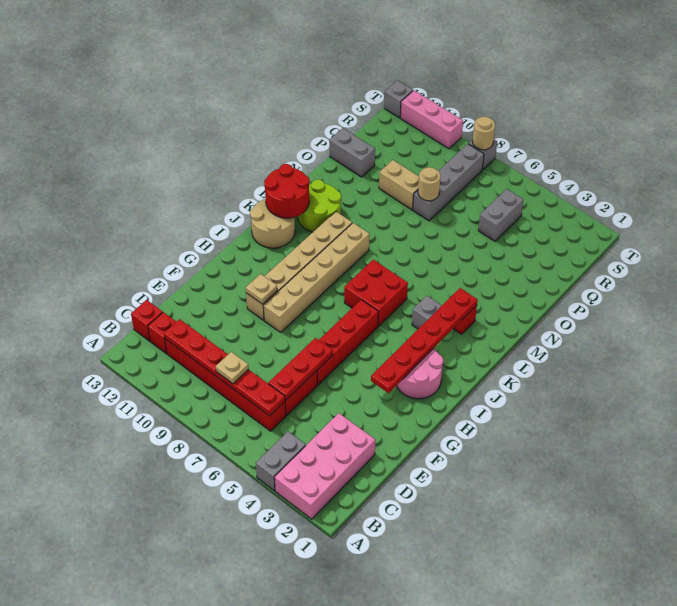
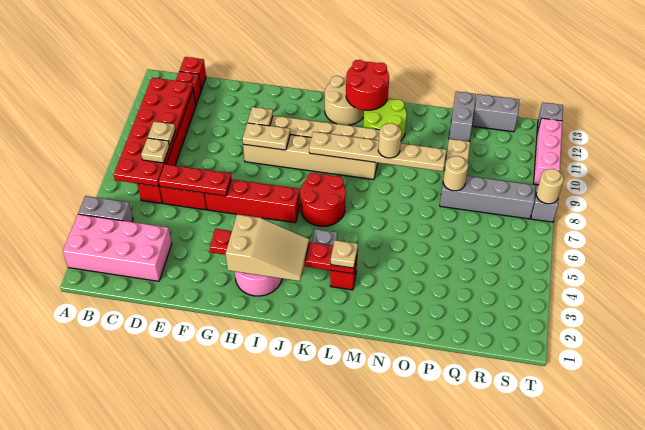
red plate C6:C11 level 2 -> red plate B6:C11 level 2
none -> tan plate C7 level 3
none -> tan plate G9:H9 level 2
none -> tan slope H2:J3 level 3 top H
red brick J6:K7 level 1 -> red round brick J6:K7 level 1
none -> tan plate J9:O9 level 2
none -> tan plate L3 level 3
none -> tan round brick M9 level 3
grey brick Q5:R5 level 1 -> grey brick Q13:R13 level 1

